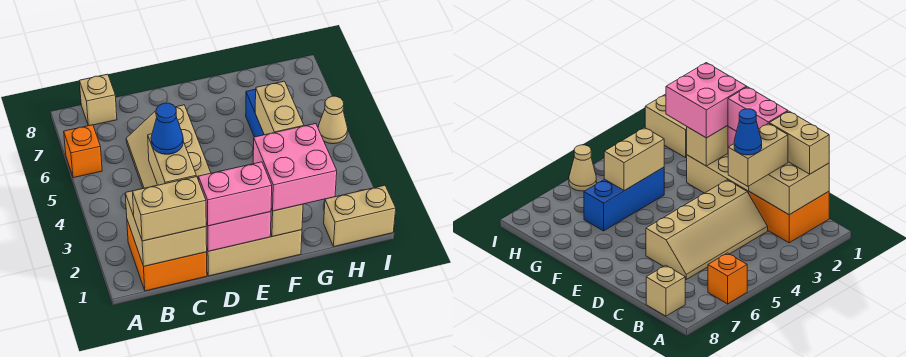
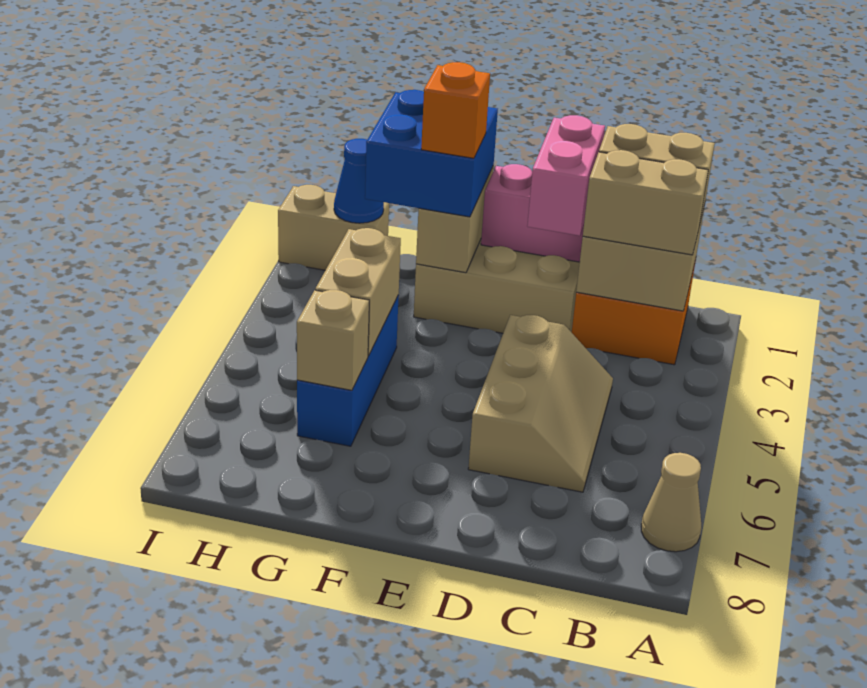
orange brick A6 level 1 -> orange brick F2 level 4
tan brick B8 level 1 -> tan brick G6 level 2
tan brick C2:C3 level 3 -> tan brick B2:C2 level 3
tan slope C3:D6 level 1 top D -> tan slope C4:D6 level 1 top D
blue cone C3 level 4 -> blue cone H1 level 2
pink brick D1:E1 level 3 -> pink brick D1:D2 level 3
pink brick F1:G2 level 3 -> blue brick F1:G2 level 3
tan cone I5 level 1 -> tan cone A7 level 1

